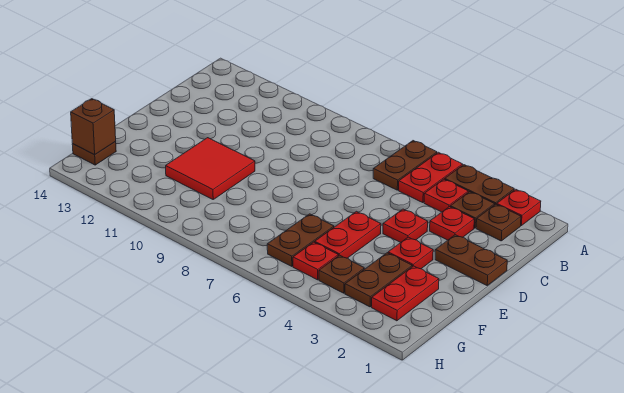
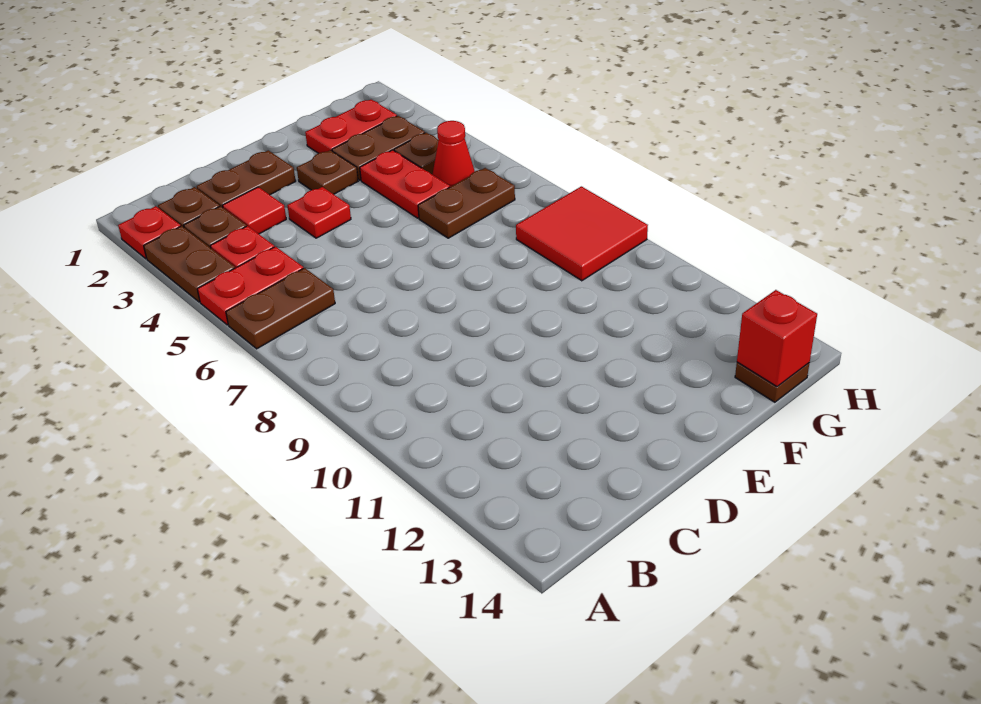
red plate C3 level 1 -> red tile C3 level 1
brown plate D1:D2 level 1 -> brown plate C2:D2 level 1
red plate E3 level 1 -> brown plate E3 level 1
red plate E5:F5 level 1 -> red plate F4:F5 level 1
red tile E10:F11 level 1 -> red tile G8:H9 level 1
red plate G5 level 1 -> red cone G5 level 1
brown brick G14 level 2 -> red brick G14 level 2

